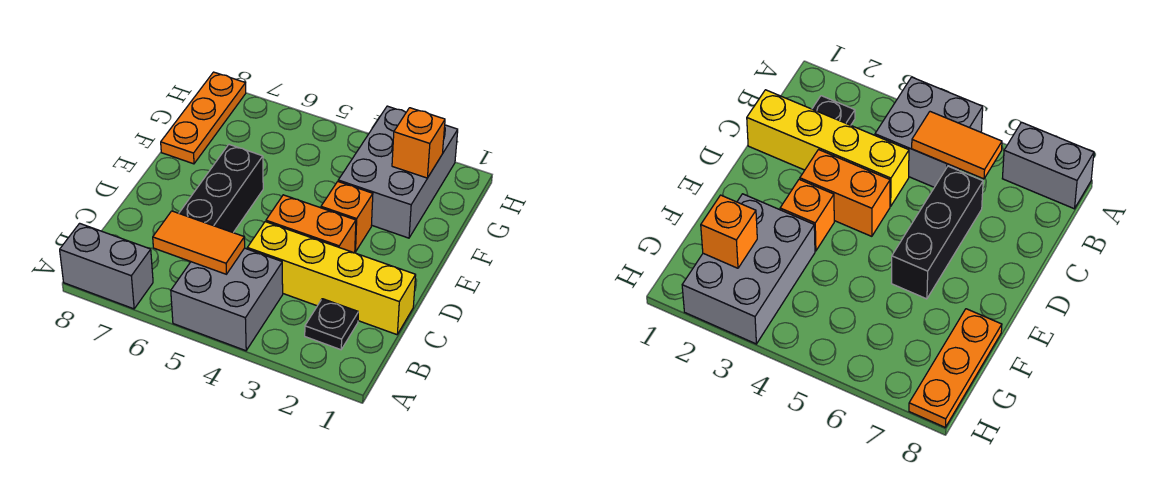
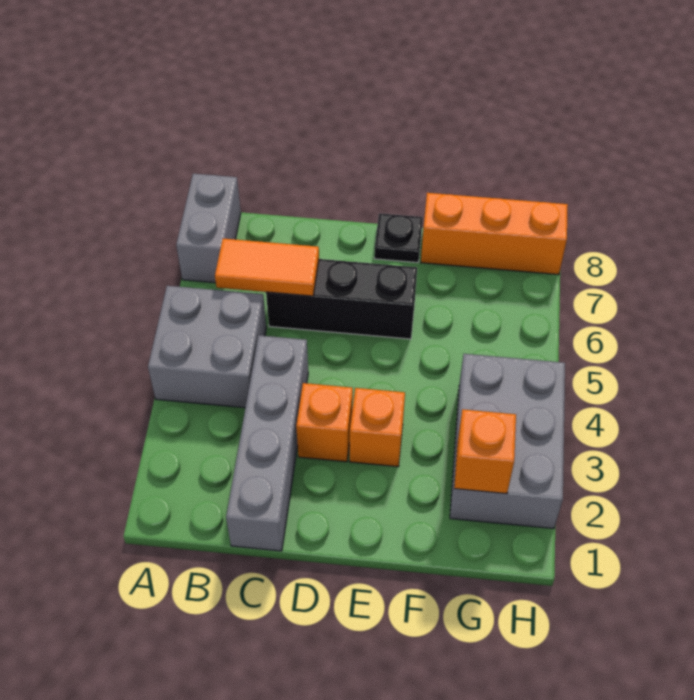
black plate B2 level 1 -> black plate E8 level 1
orange tile B5:B6 level 2 -> orange tile B6:C6 level 2
yellow brick C1:C4 level 1 -> grey brick C1:C4 level 1
orange brick D3:D4 level 1 -> orange brick D3 level 1
grey brick F2:H3 level 1 -> grey brick G2:H4 level 1
orange plate F8:H8 level 1 -> orange brick F8:H8 level 1

